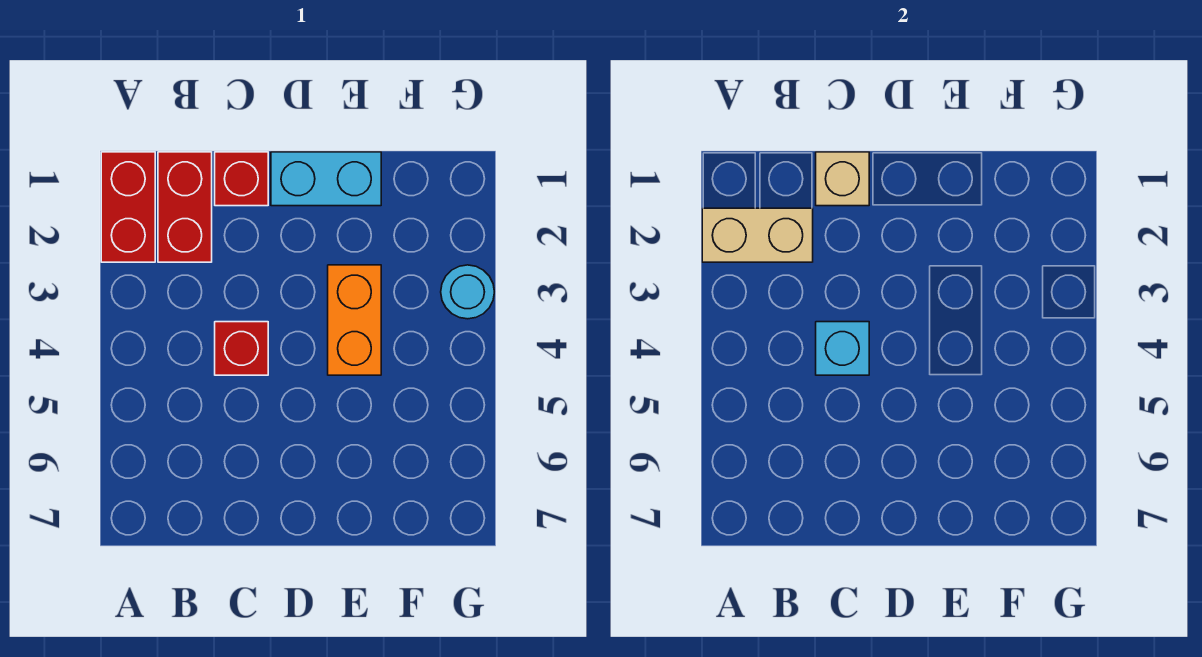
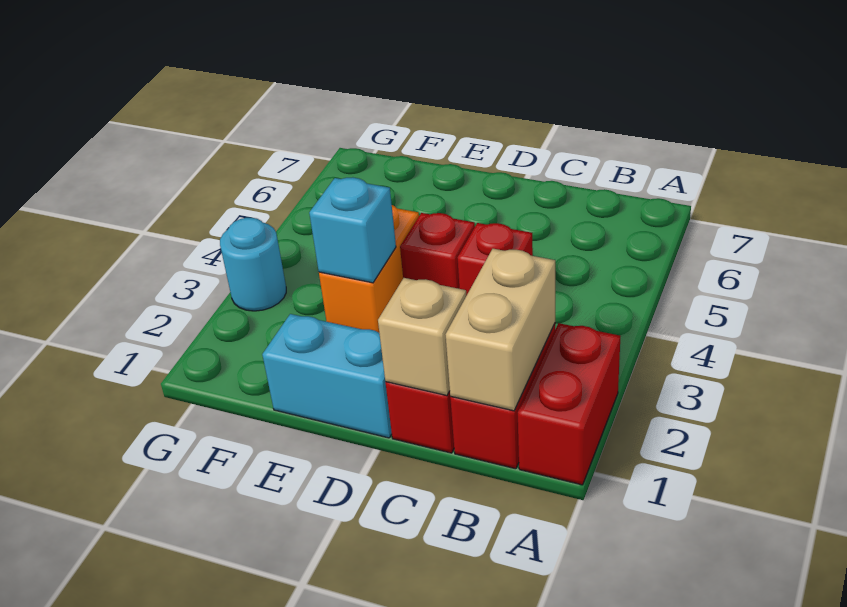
tan brick A2:B2 level 2 -> tan brick B1:B2 level 2
cyan brick C4 level 2 -> cyan brick E3 level 2
none -> red brick D4 level 1

